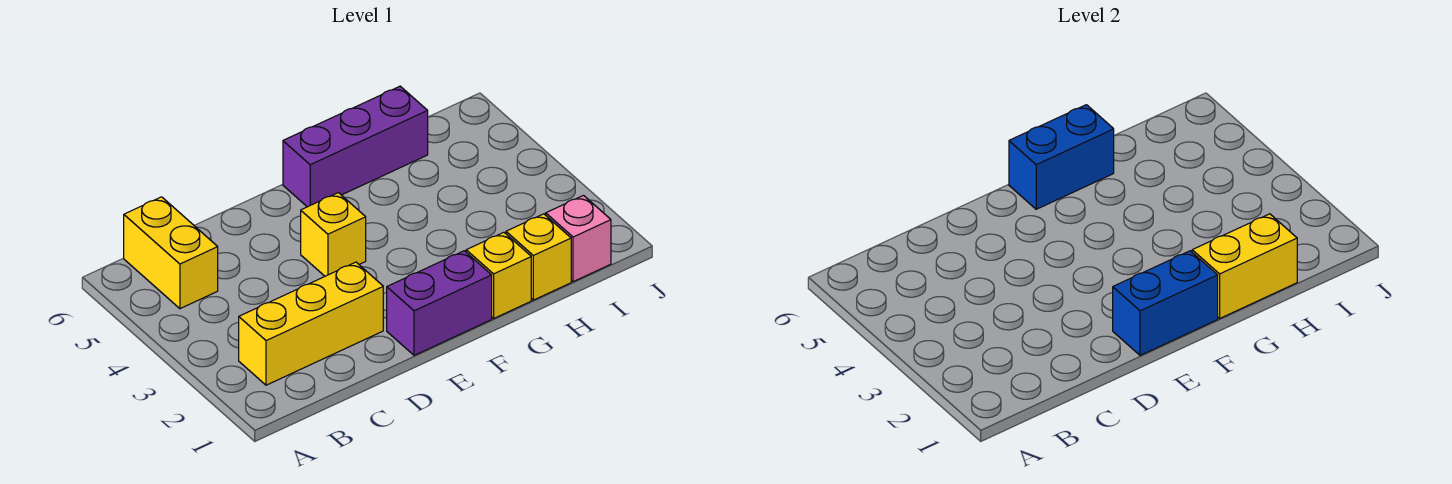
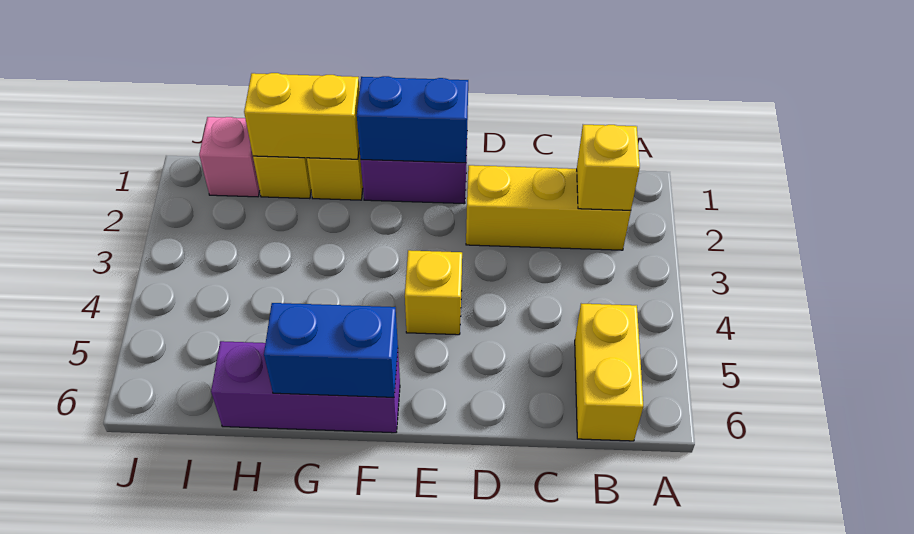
none -> yellow brick B2 level 2

